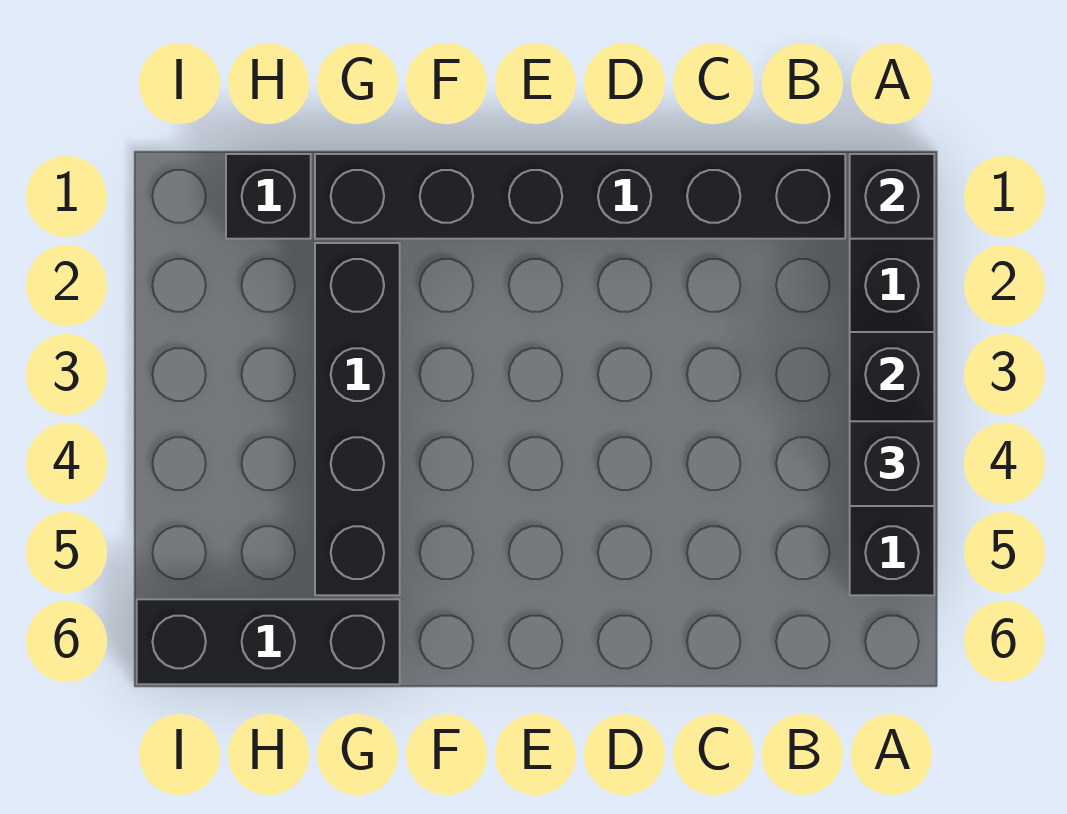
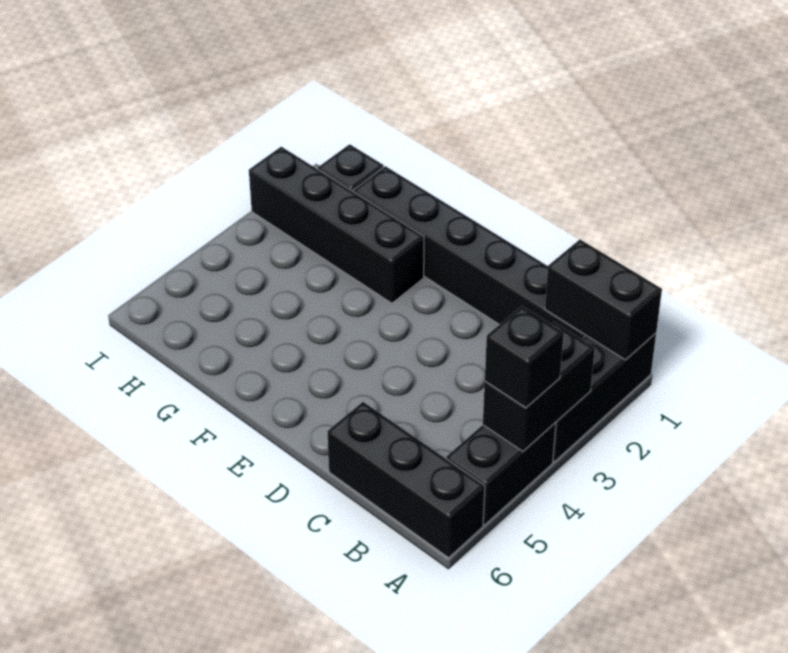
black brick A1 level 2 -> black brick A1:B1 level 2
black brick G2:G5 level 1 -> black brick F2:I2 level 1
black brick G6:I6 level 1 -> black brick A6:C6 level 1

